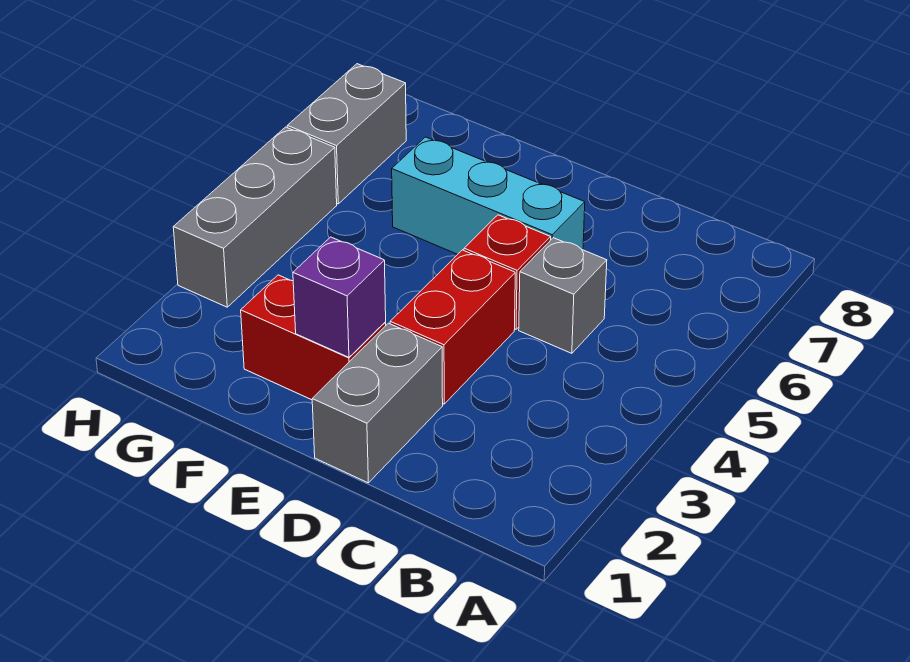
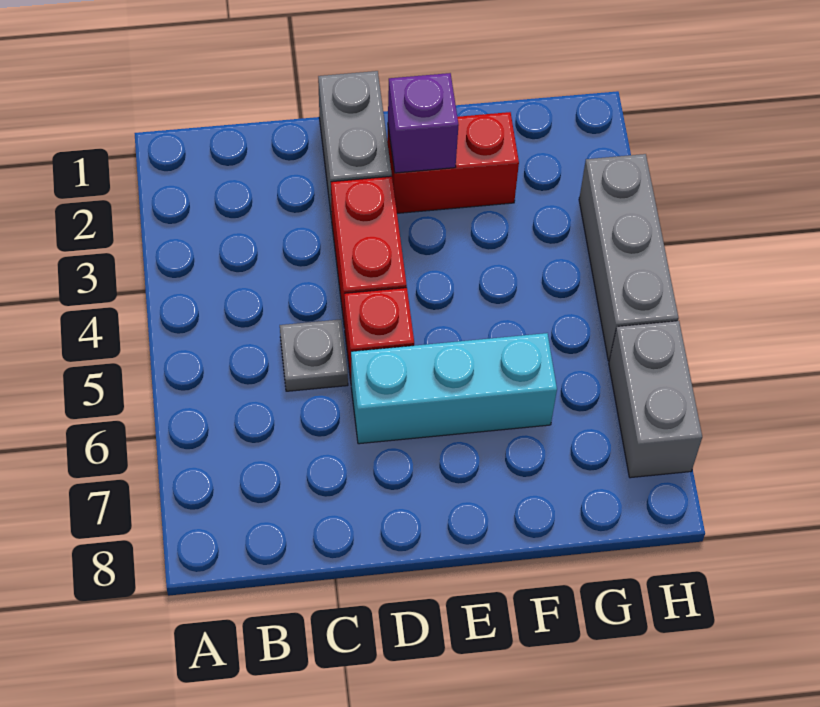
grey brick C5 level 1 -> grey plate C5 level 1

